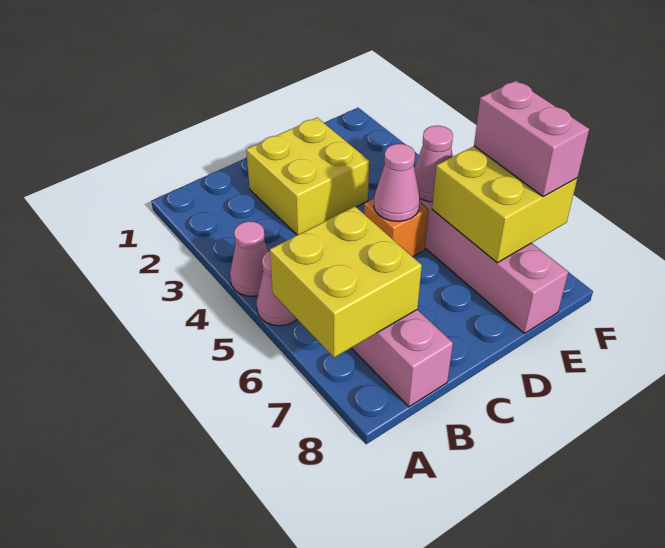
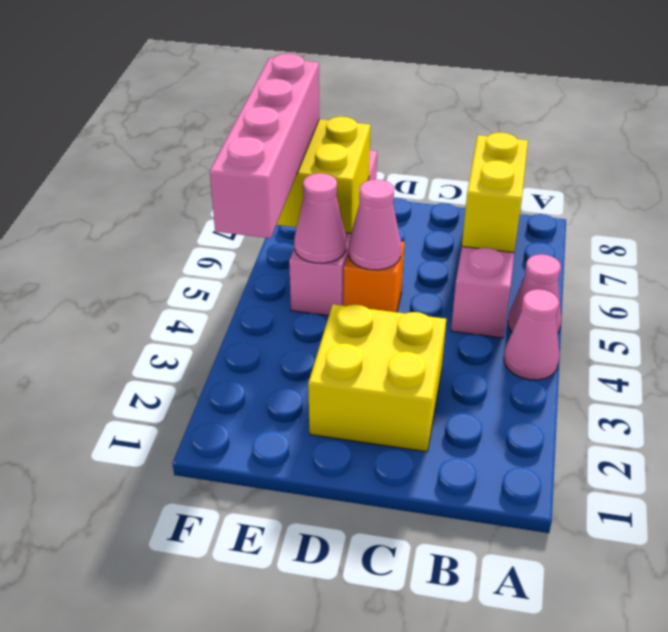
yellow brick A6:B7 level 2 -> yellow brick B6:B7 level 2
pink brick F6:F7 level 3 -> pink brick F4:F7 level 3

